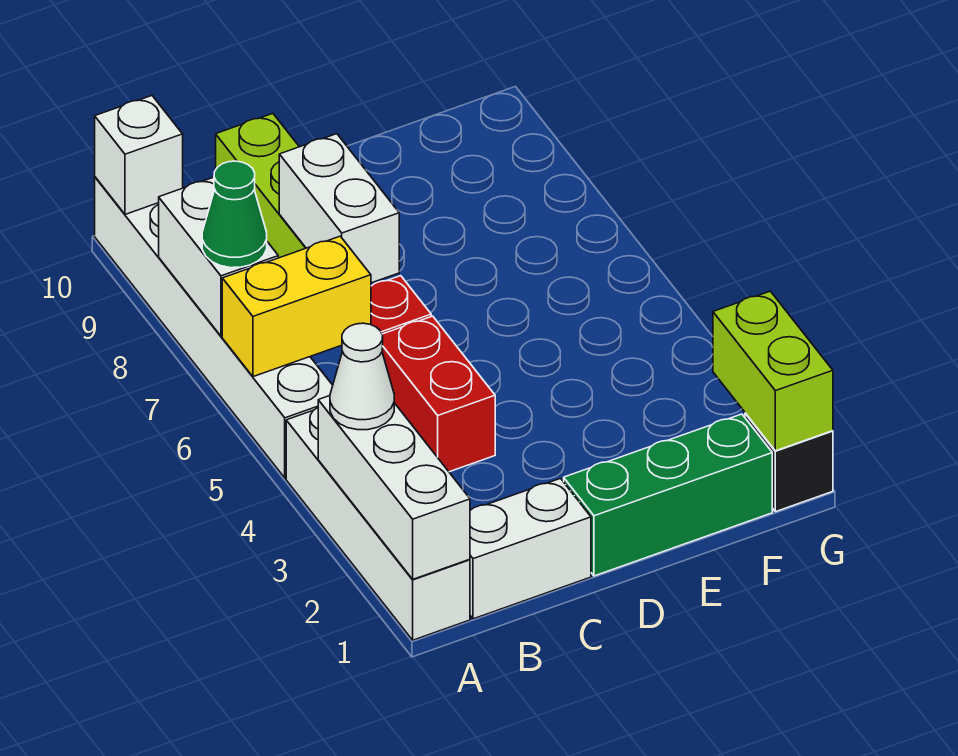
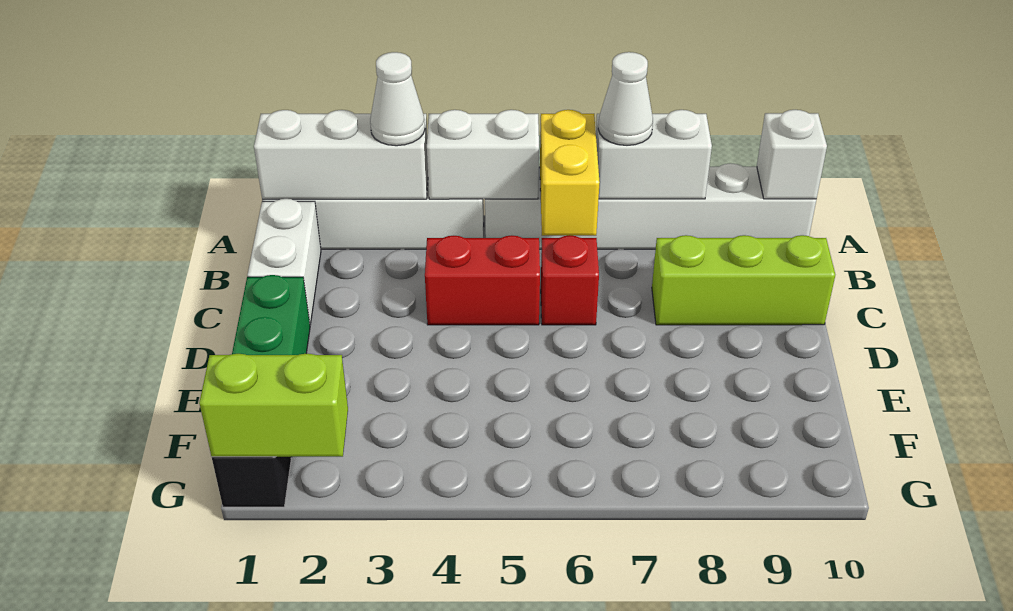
green cone A7 level 3 -> white cone A7 level 3
white brick C7:C8 level 2 -> white brick A4:A5 level 2

